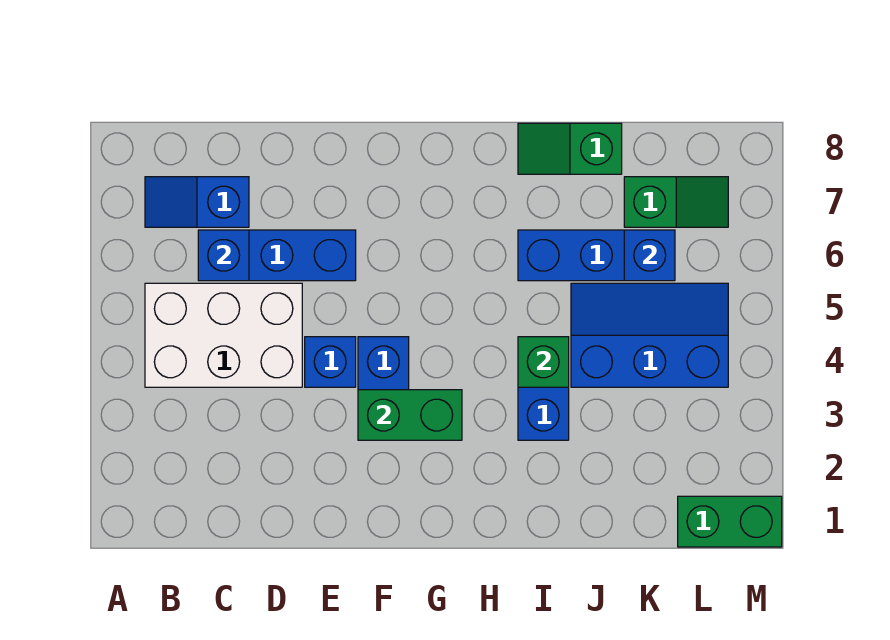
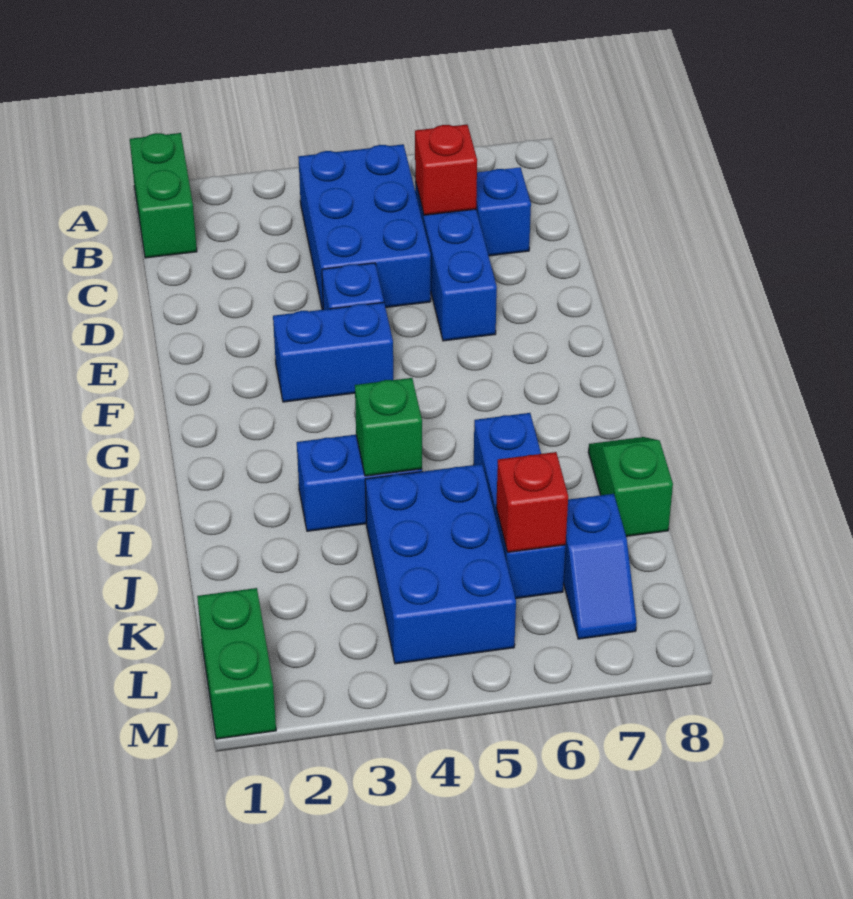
white brick B4:D5 level 1 -> blue brick B4:D5 level 1
blue brick C6 level 2 -> red brick C6 level 2
green brick F3:G3 level 2 -> green brick A1:B1 level 1
blue slope J4:L5 level 1 top 4 -> blue brick J4:L5 level 1
blue brick K6 level 2 -> red brick K6 level 2
green slope K7:L7 level 1 top K -> blue slope K7:L7 level 1 top K

